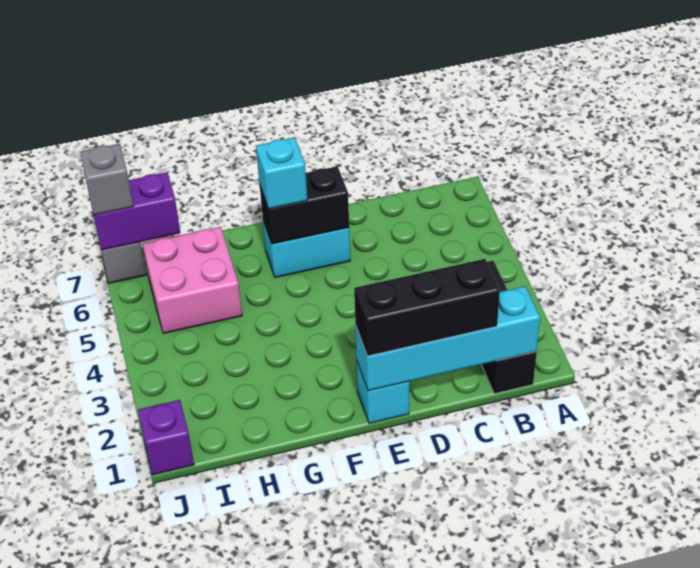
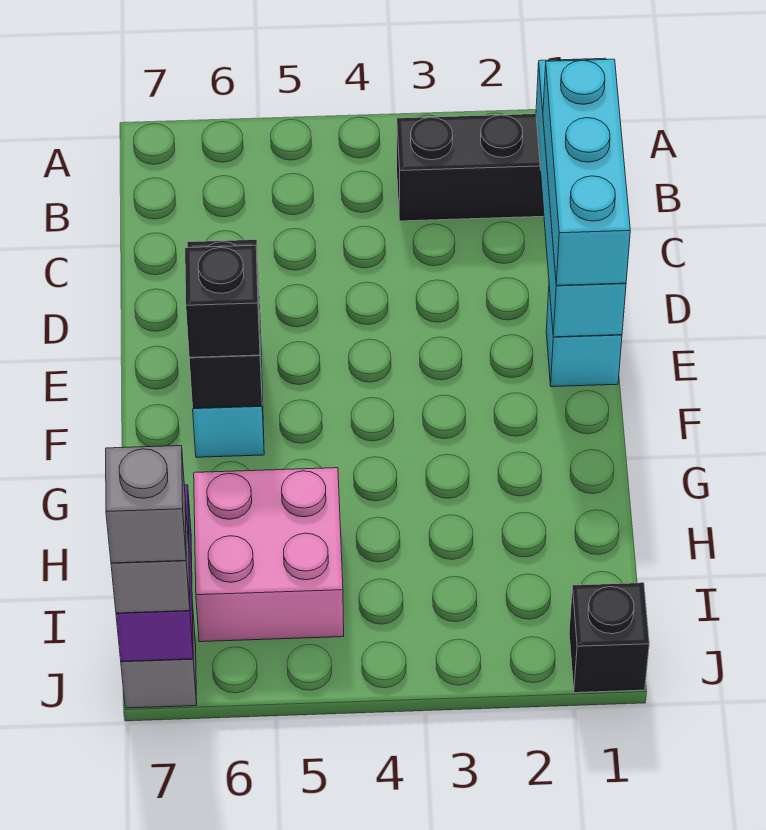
black brick C1:E1 level 3 -> cyan brick C1:E1 level 3
cyan brick F6 level 3 -> black brick F6 level 3
purple brick J1 level 1 -> black brick J1 level 1
none -> grey brick J7 level 4

